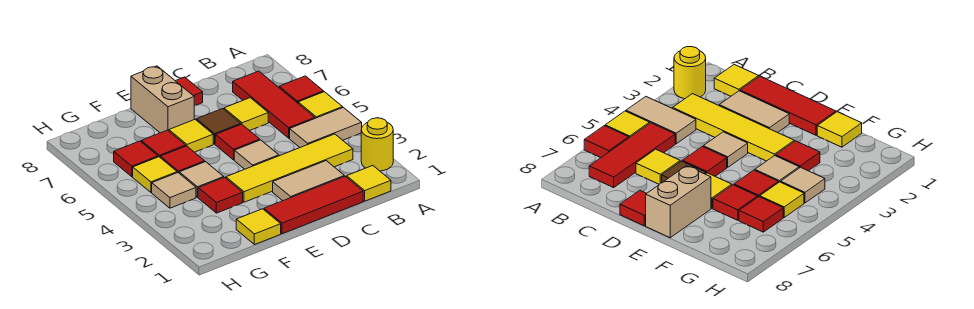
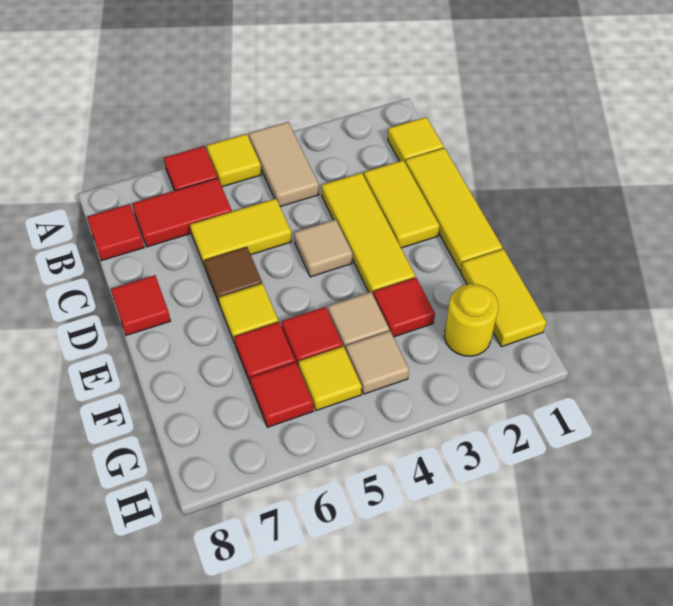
yellow round brick A2 level 1 -> yellow round brick G2 level 1
yellow tile B3:E3 level 1 -> yellow tile C3:E3 level 1
red tile B5:B7 level 1 -> red tile B6:B7 level 1
red tile C1:E1 level 1 -> yellow tile C1:E1 level 1
tan tile C2:D2 level 1 -> yellow tile C2:D2 level 1
yellow tile C6 level 1 -> yellow tile C5:C6 level 1
red tile D5 level 1 -> red tile B8 level 1
tan brick E7:E8 level 1 -> none
yellow tile F1 level 1 -> yellow tile F1:G1 level 1

